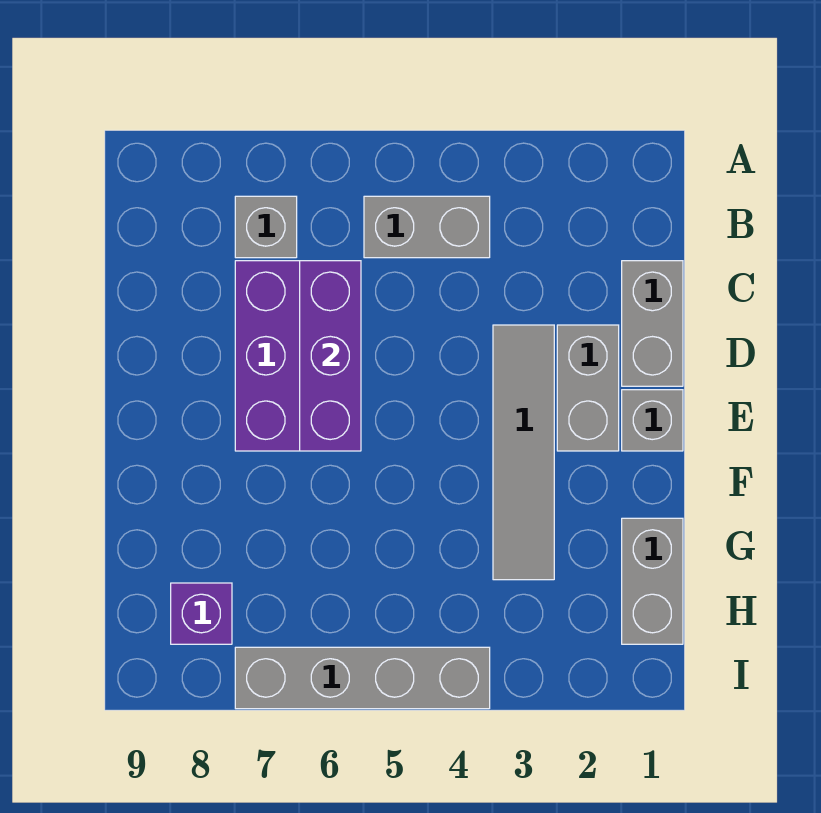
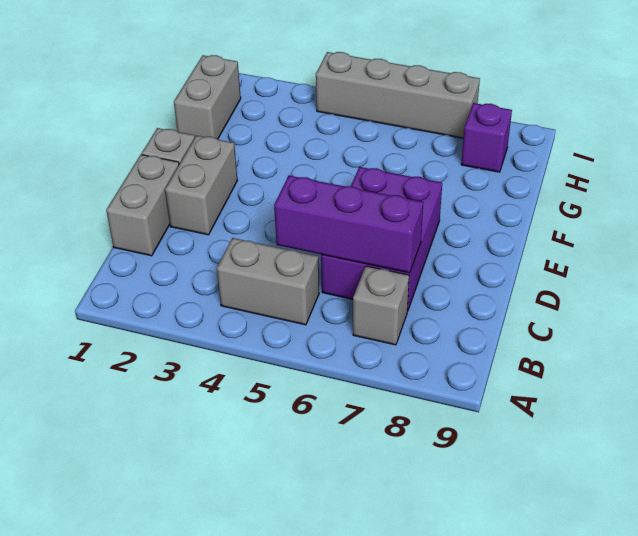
purple brick C6:E6 level 2 -> purple brick C5:C7 level 2
grey tile D3:G3 level 1 -> none

